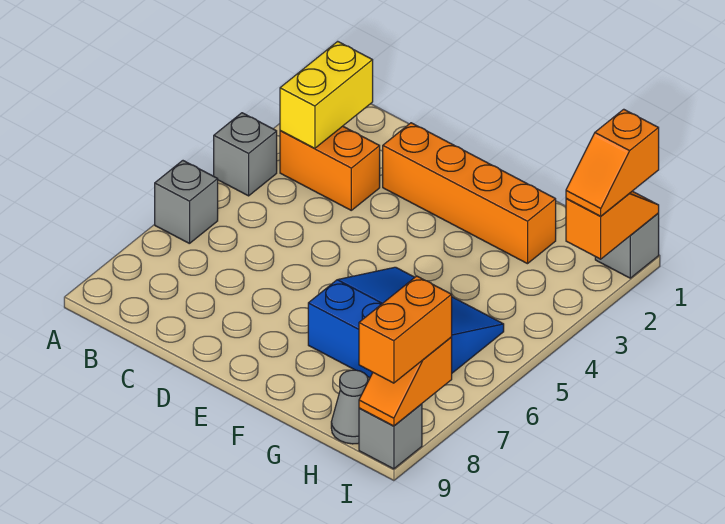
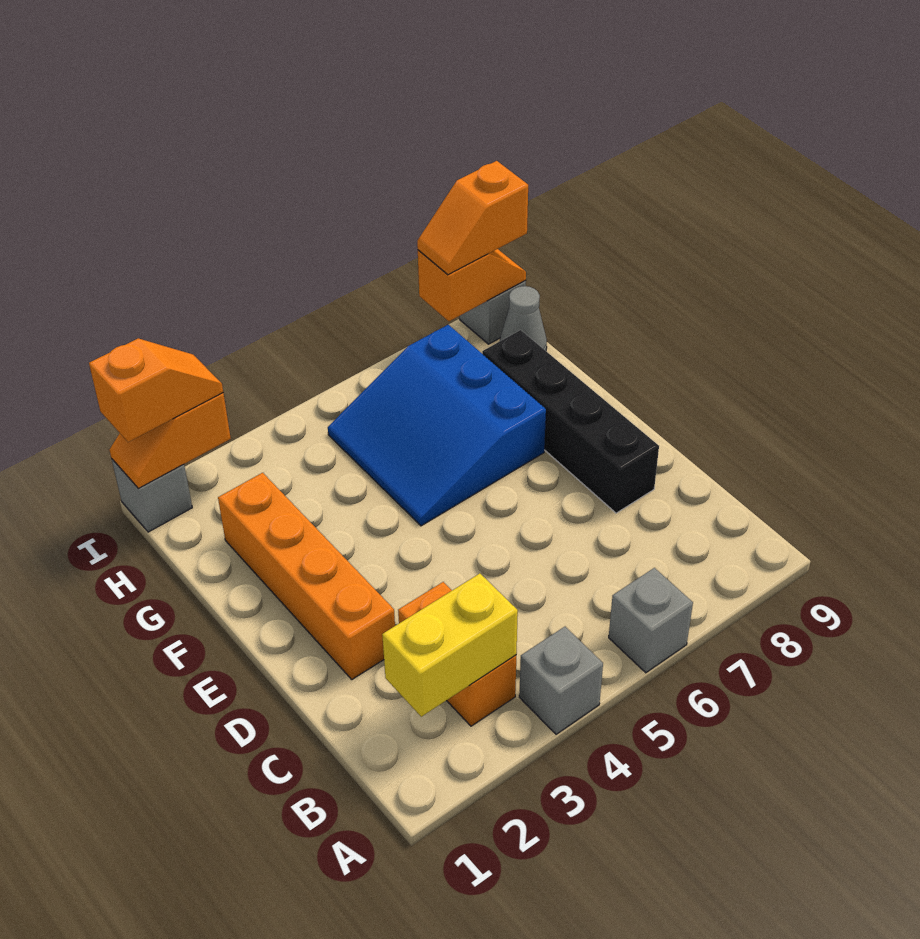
none -> black brick D8:G8 level 1
orange brick I8:I9 level 3 -> orange slope I8:I9 level 3 top 9

